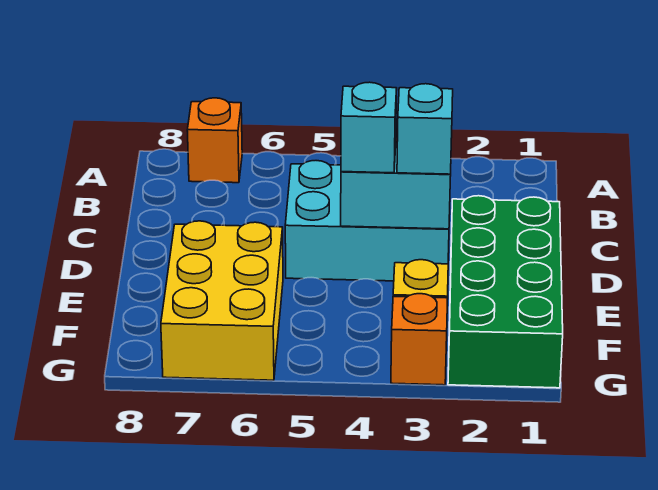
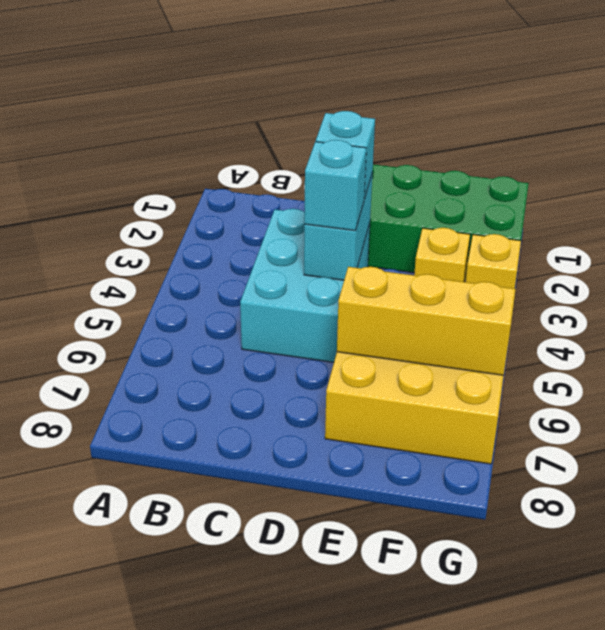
orange brick A7 level 1 -> none
none -> yellow brick E6:G6 level 2
orange brick G3 level 1 -> yellow brick G3 level 1

